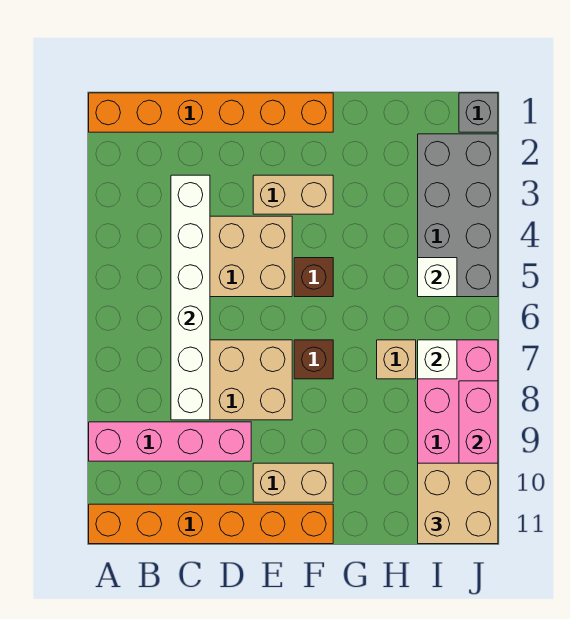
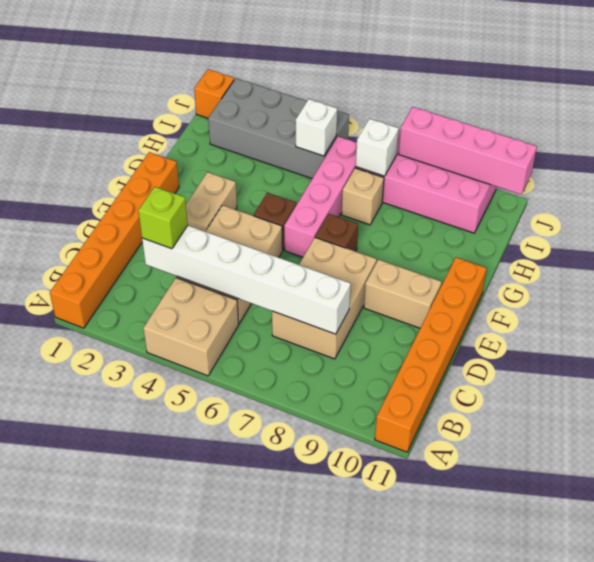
pink brick A9:D9 level 1 -> pink brick F6:I6 level 1
none -> lime brick C3 level 3
tan brick E10:F10 level 1 -> tan brick E9:E10 level 1
tan brick I10:J11 level 3 -> tan brick A4:B5 level 1
grey brick J1 level 1 -> orange brick J1 level 1

